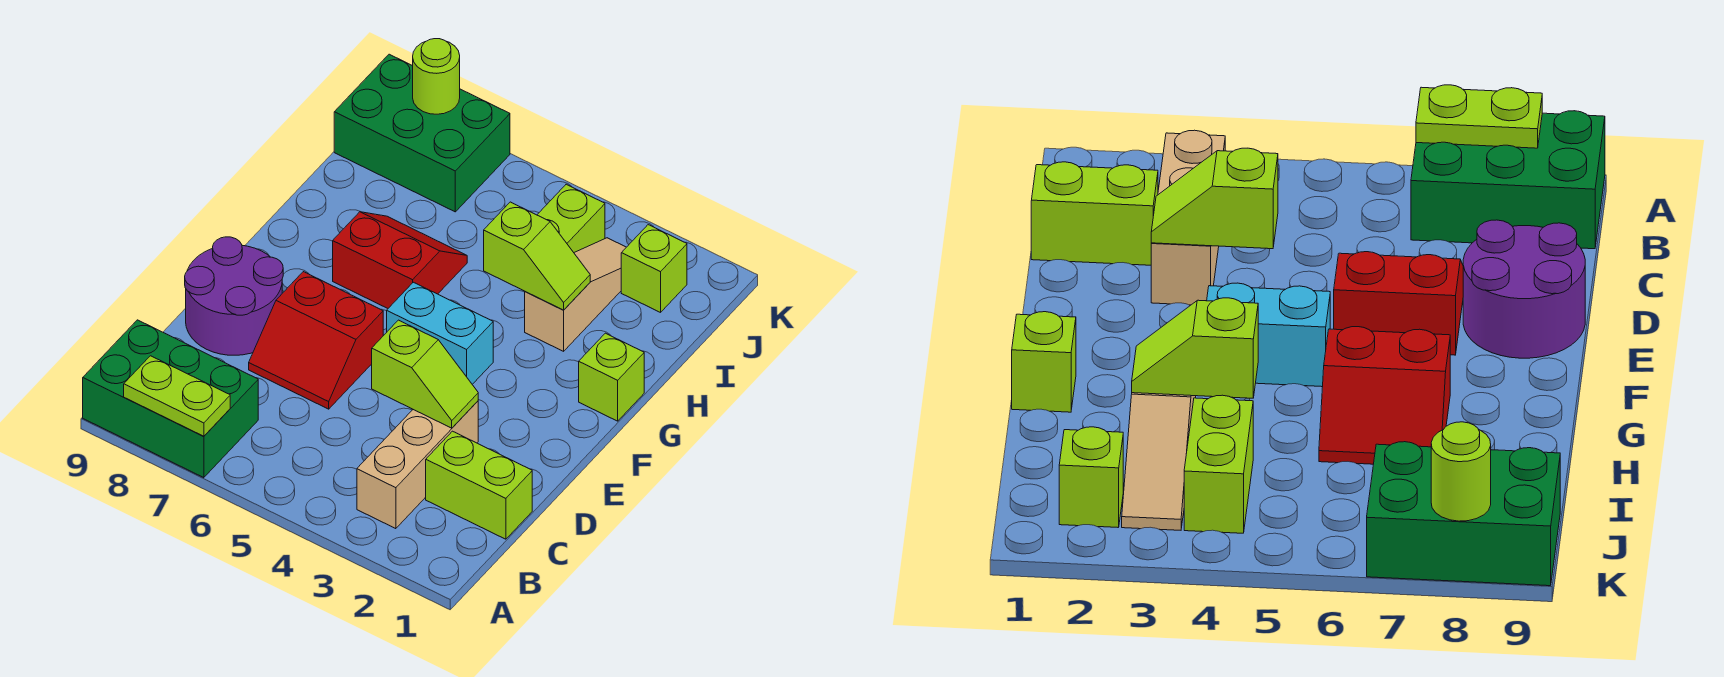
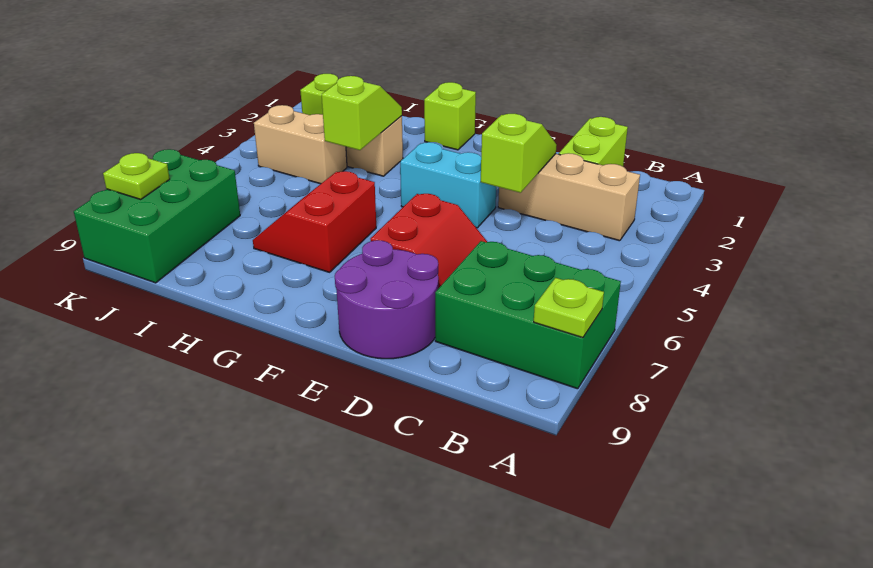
green brick A7:B9 level 1 -> green brick A7:C8 level 1
lime plate A7:A8 level 2 -> lime plate A8 level 2
cyan brick F4:F5 level 1 -> cyan brick E4:F4 level 1
lime brick I4:J4 level 1 -> tan brick I4:J4 level 1
lime round brick K8 level 2 -> lime plate K8 level 2

